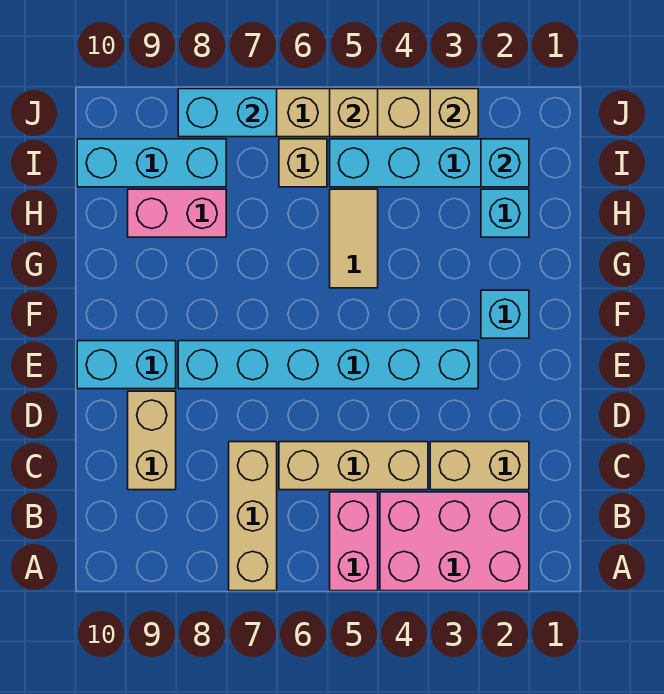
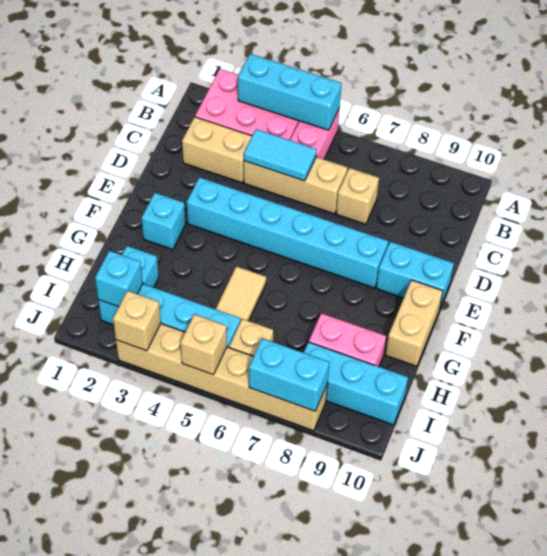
none -> cyan brick A3:A5 level 2
tan brick A7:C7 level 1 -> tan brick C7 level 1
none -> cyan tile C4:C5 level 2
tan brick C9:D9 level 1 -> tan brick F10:G10 level 1

